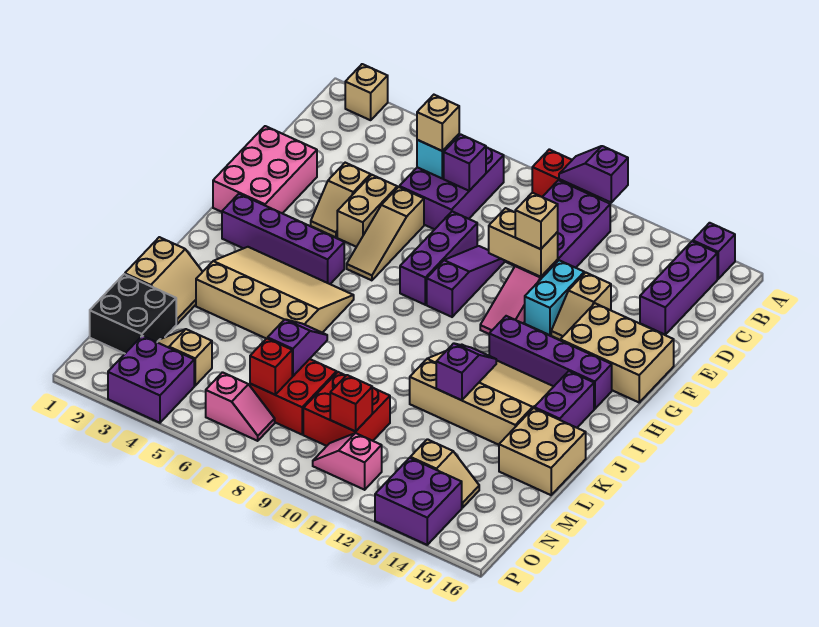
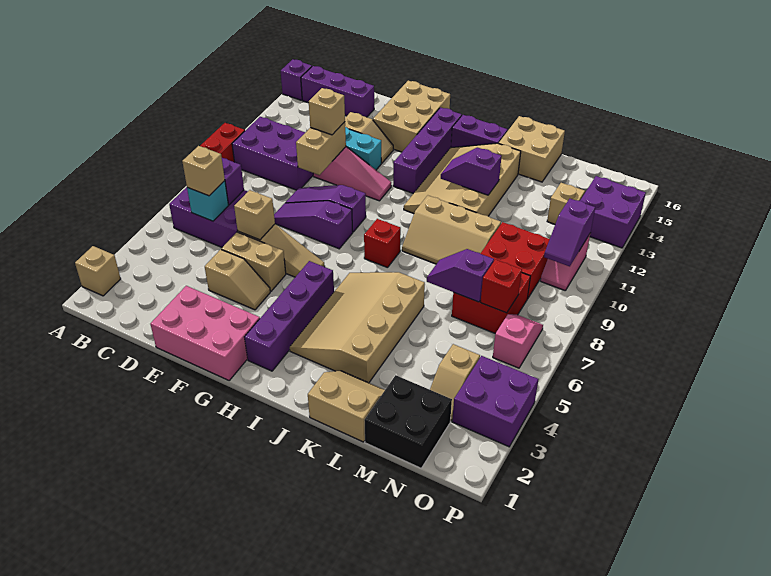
purple slope A10:A11 level 2 top 11 -> purple slope O10:O11 level 2 top 11
none -> tan brick E6 level 2
purple brick E8:G8 level 1 -> purple slope E8:G8 level 1 top G
none -> tan slope J9:L10 level 1 top 10
red brick N10 level 2 -> red brick I8 level 1

